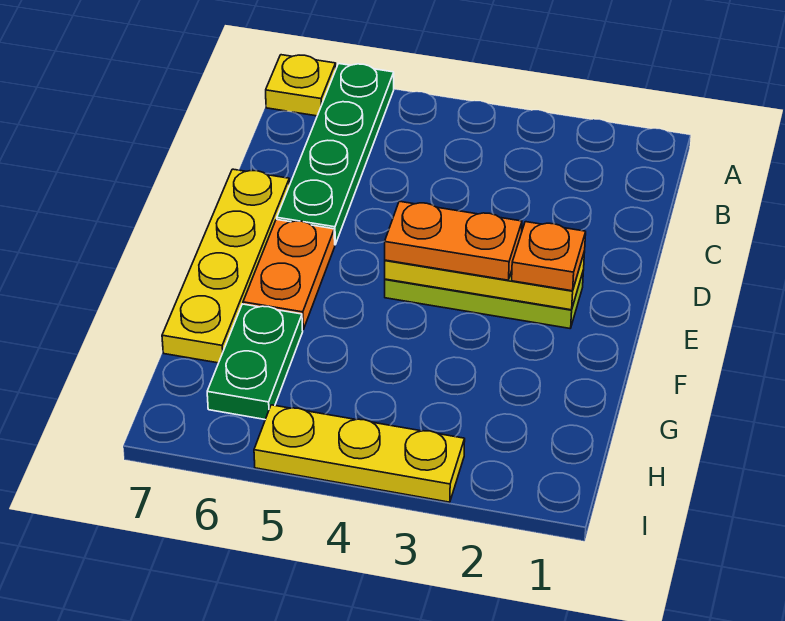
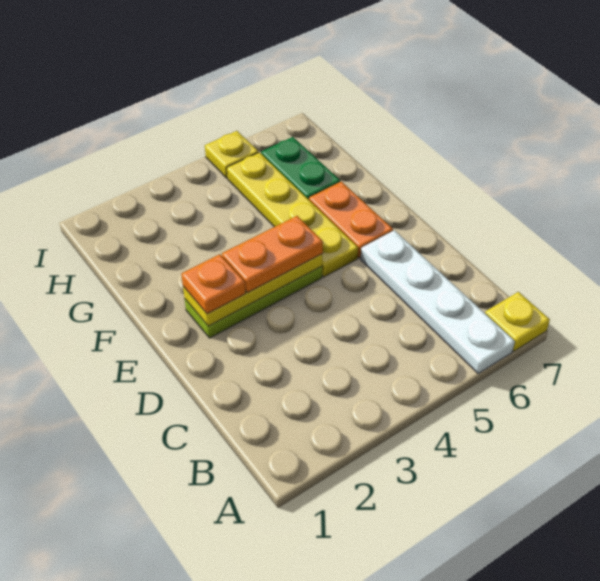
green plate A6:D6 level 1 -> white plate A6:D6 level 1
yellow plate D7:G7 level 1 -> yellow plate E5:H5 level 1
yellow plate I3:I5 level 1 -> yellow plate I5 level 1

